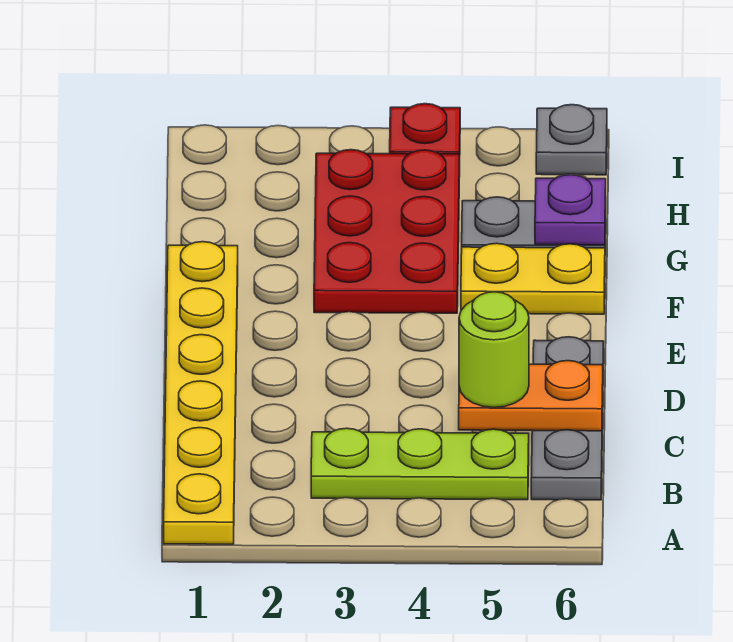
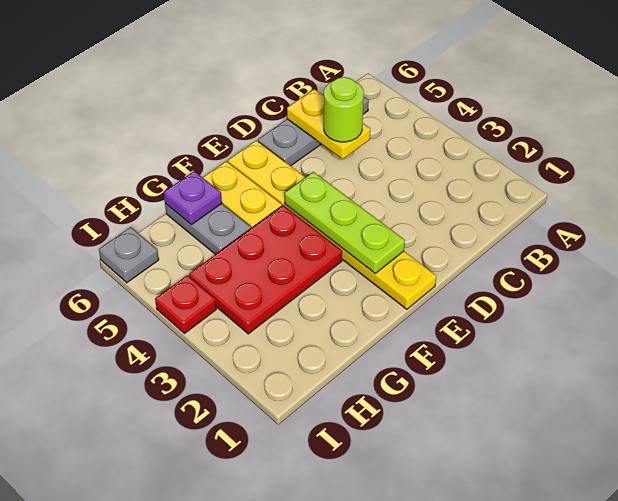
yellow plate A1:F1 level 1 -> yellow plate E1:E6 level 1
lime plate B3:B5 level 1 -> lime plate E2:E4 level 2
orange plate C5:C6 level 2 -> yellow plate C5:C6 level 2

